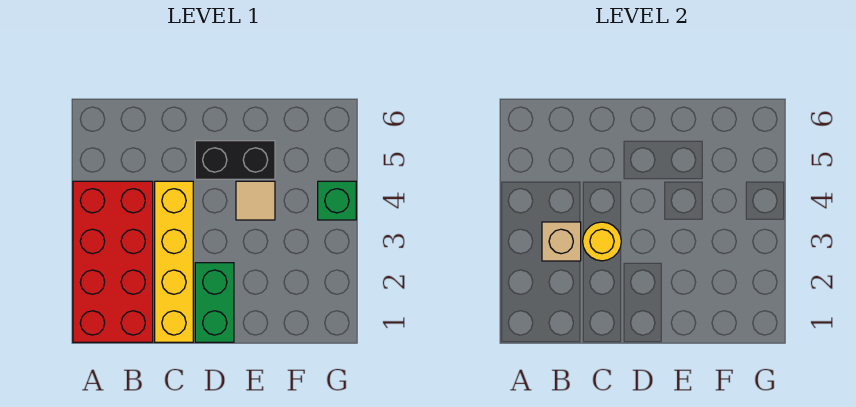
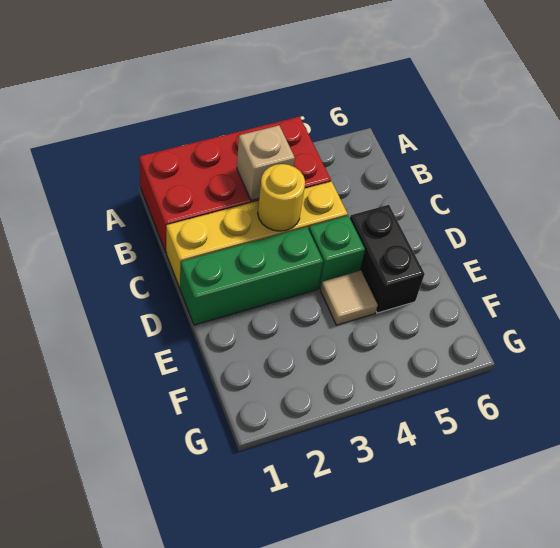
green brick D1:D2 level 1 -> green brick D1:D3 level 1
green brick G4 level 1 -> green brick D4 level 1

